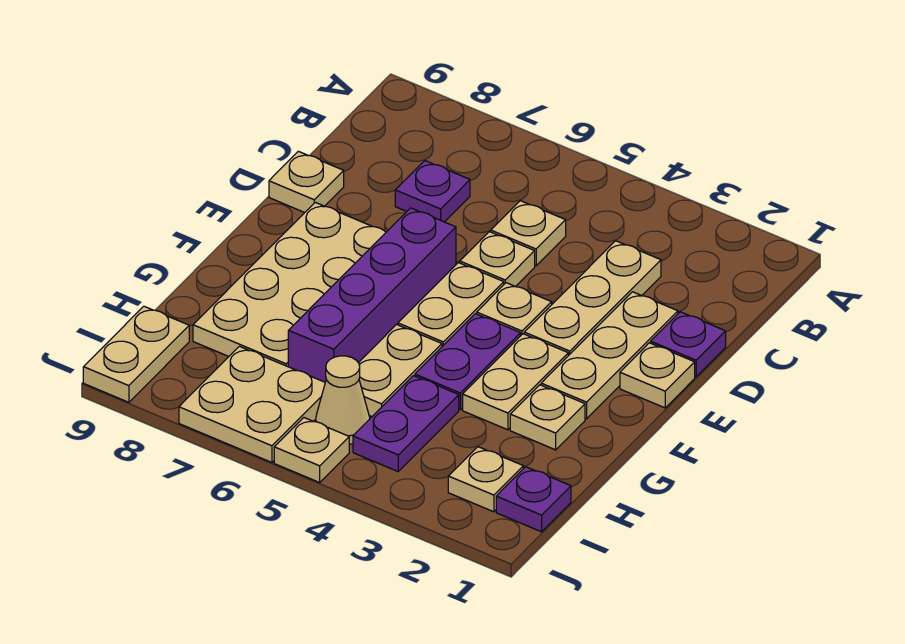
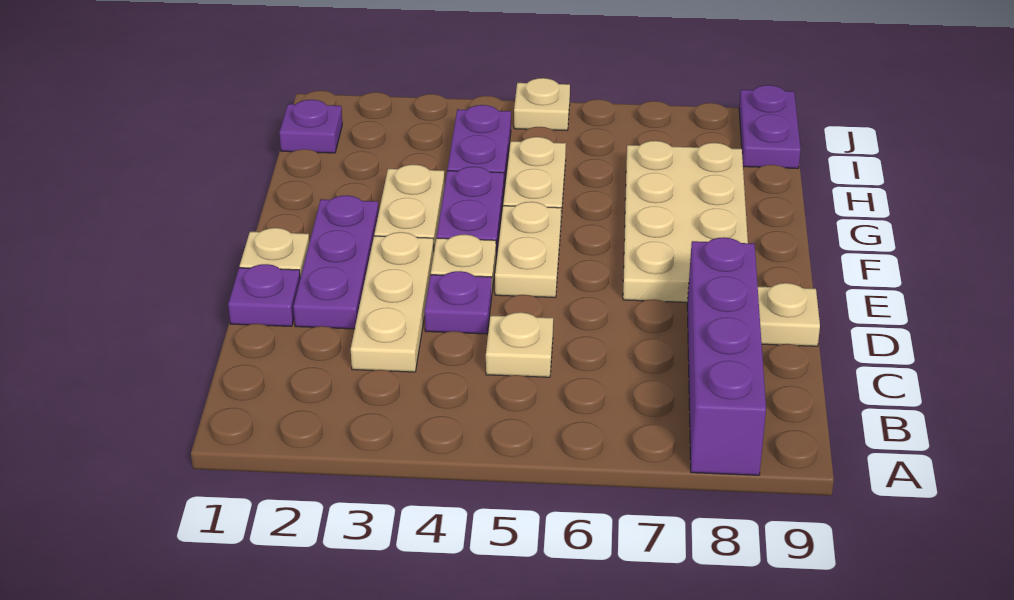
purple plate C7 level 1 -> purple plate D4 level 1
tan plate D2:F2 level 1 -> purple plate D2:F2 level 1
tan plate D5 level 1 -> none
purple brick E6:H6 level 1 -> purple brick A8:D8 level 1
tan plate G2 level 1 -> none
tan plate I2 level 1 -> none
tan cone I5 level 1 -> none
tan plate I6:J7 level 1 -> none
tan plate I9:J9 level 1 -> purple plate I9:J9 level 1

